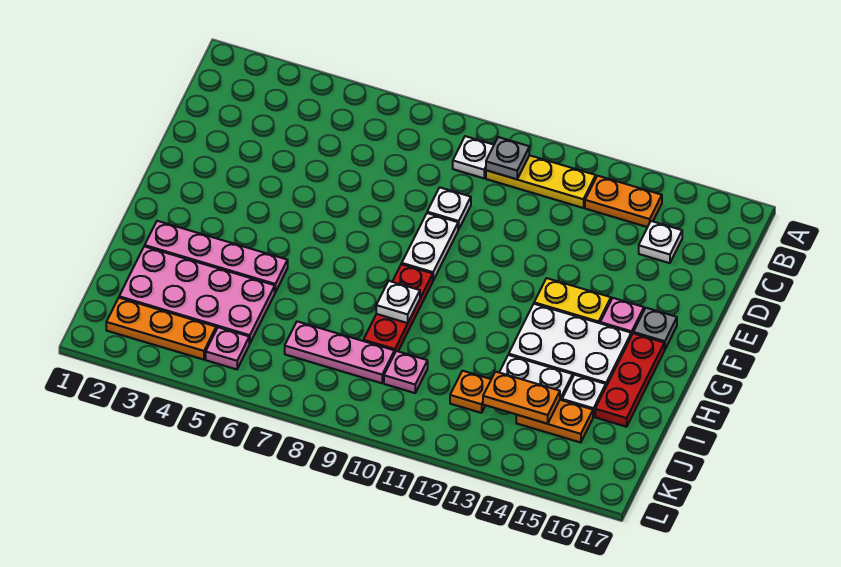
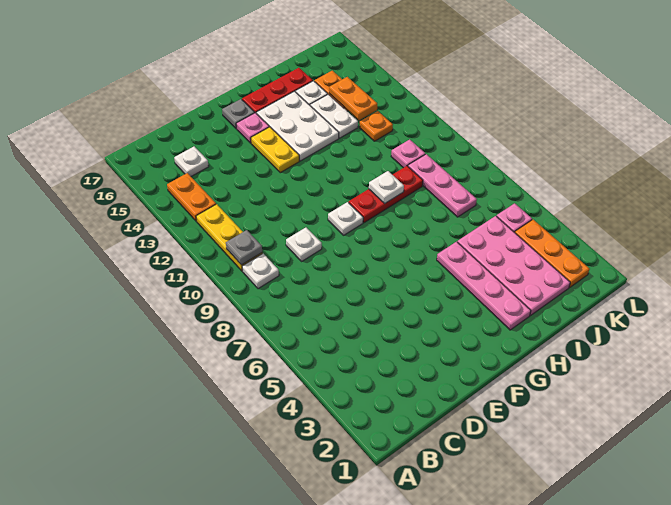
white plate E9:F9 level 1 -> white plate F9 level 1

